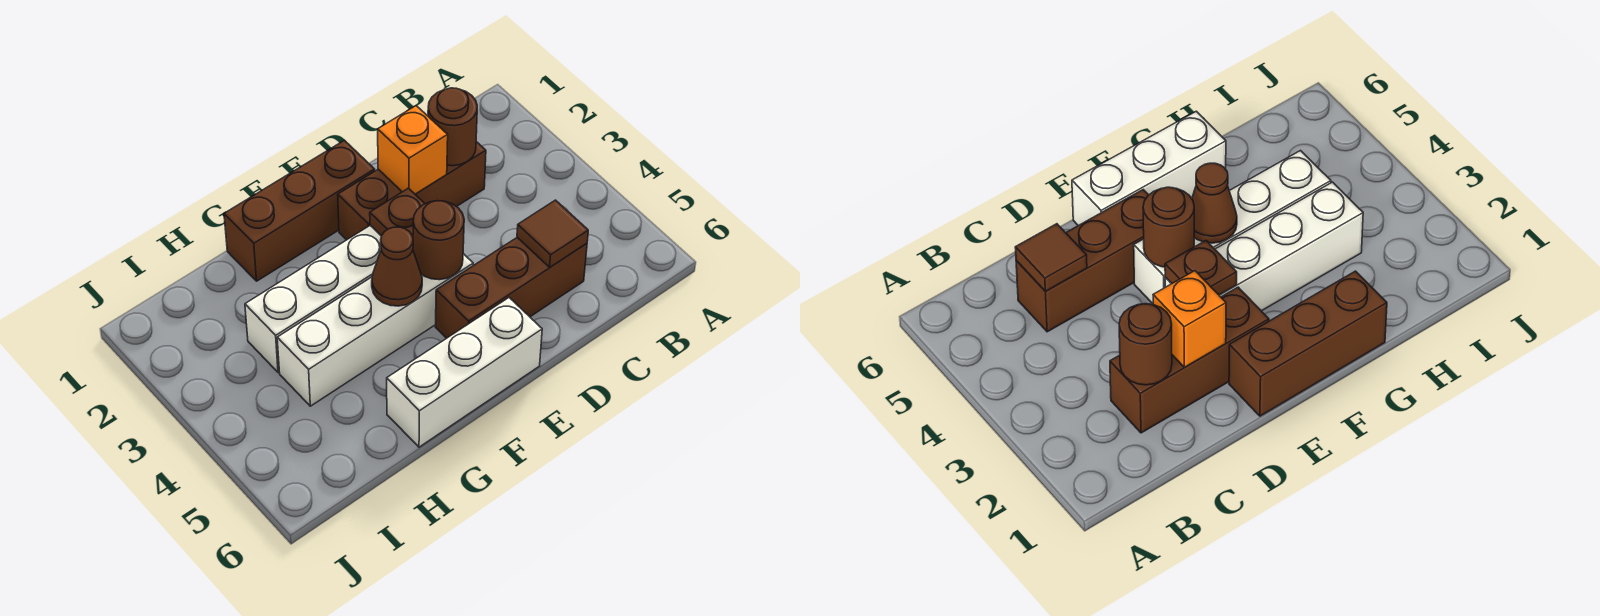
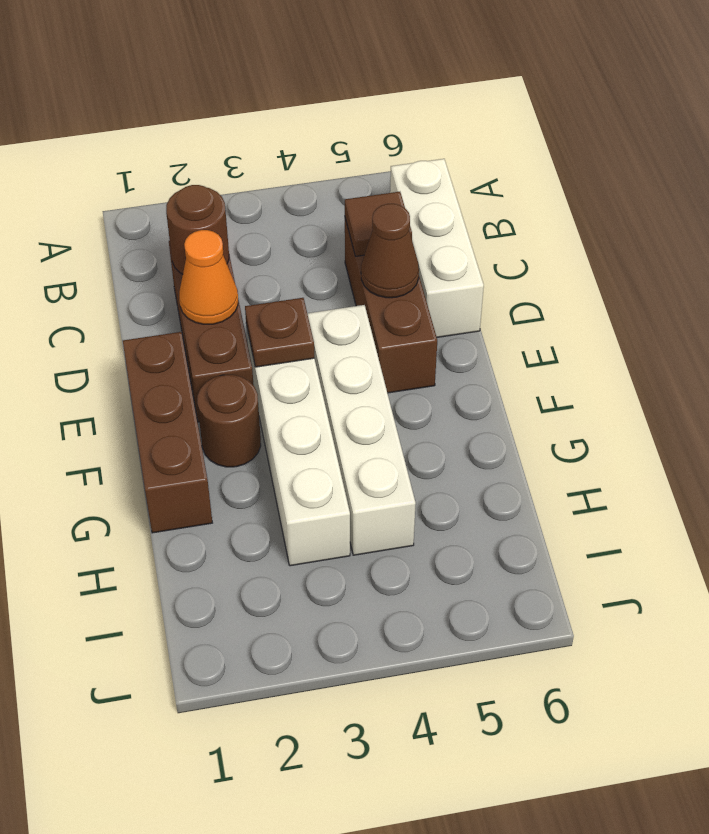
orange brick D2 level 2 -> orange cone D2 level 2
brown round brick E4 level 2 -> brown round brick F2 level 1
white brick E6:G6 level 1 -> white brick B6:D6 level 1
brown cone F4 level 2 -> brown cone D5 level 2

